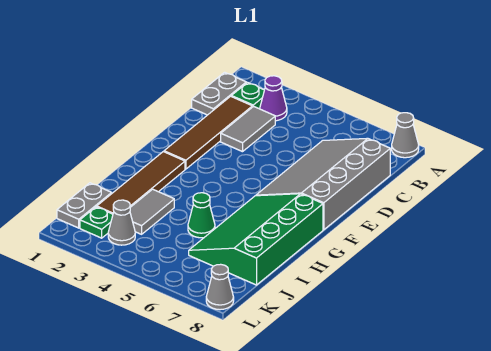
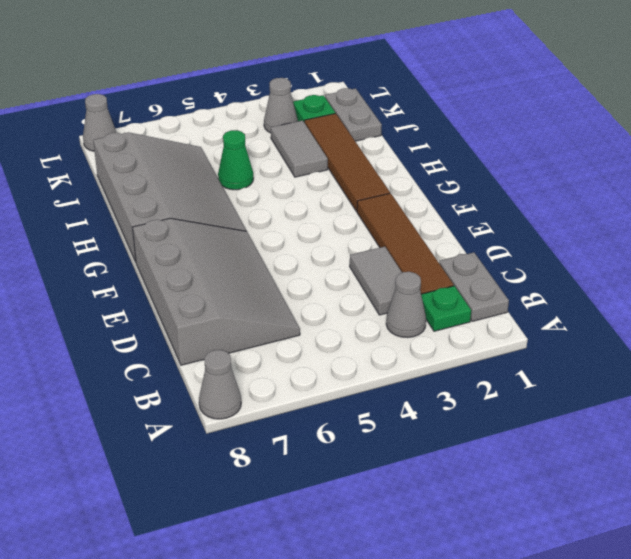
purple cone B3 level 1 -> grey cone B3 level 1
green slope G6:J8 level 1 top 8 -> grey slope G6:J8 level 1 top 8

